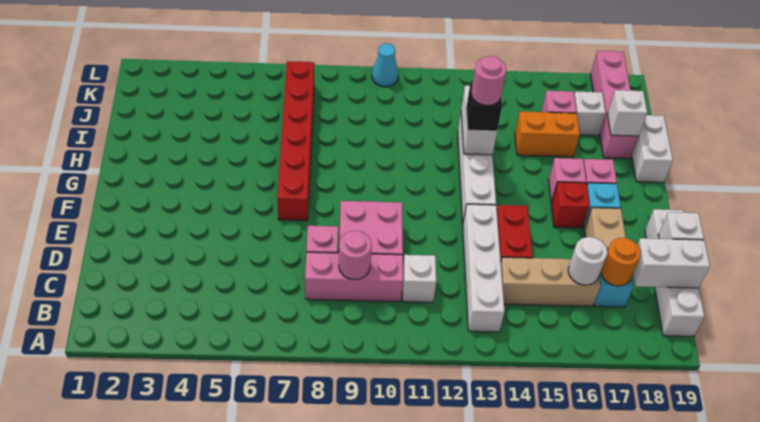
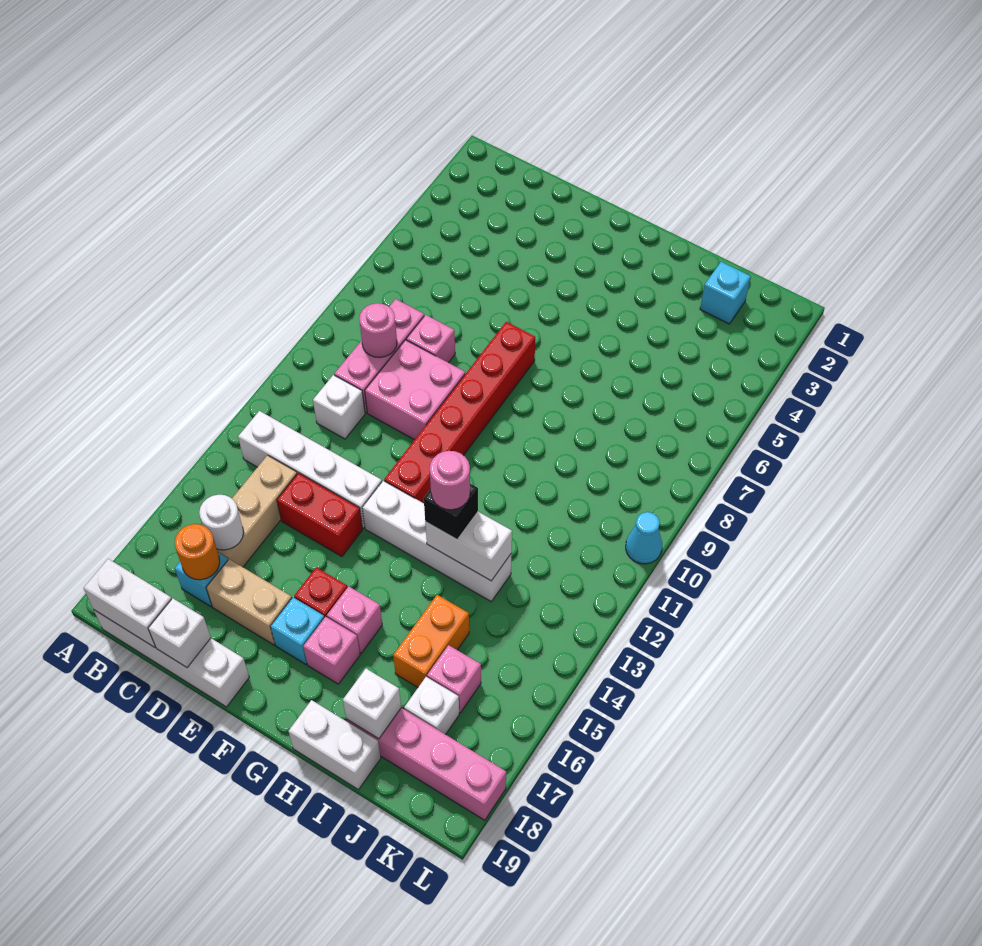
white brick C18:C19 level 2 -> white brick B19:C19 level 2
red brick F7:K7 level 1 -> red brick F7:F12 level 1
none -> cyan brick J2 level 1

